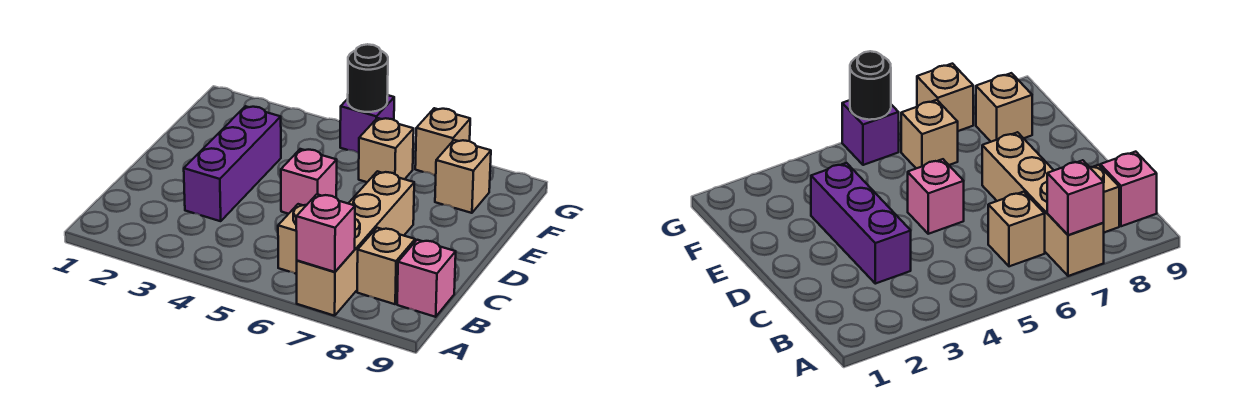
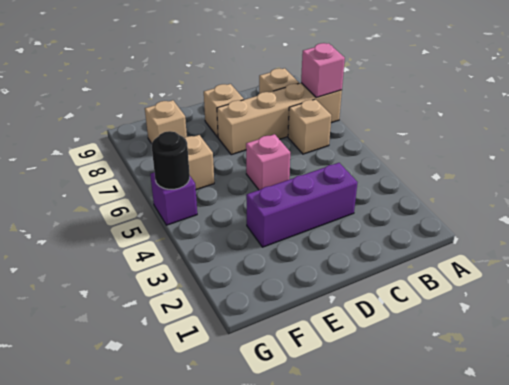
pink brick B9 level 1 -> none
tan brick G7 level 1 -> tan brick D8 level 1

